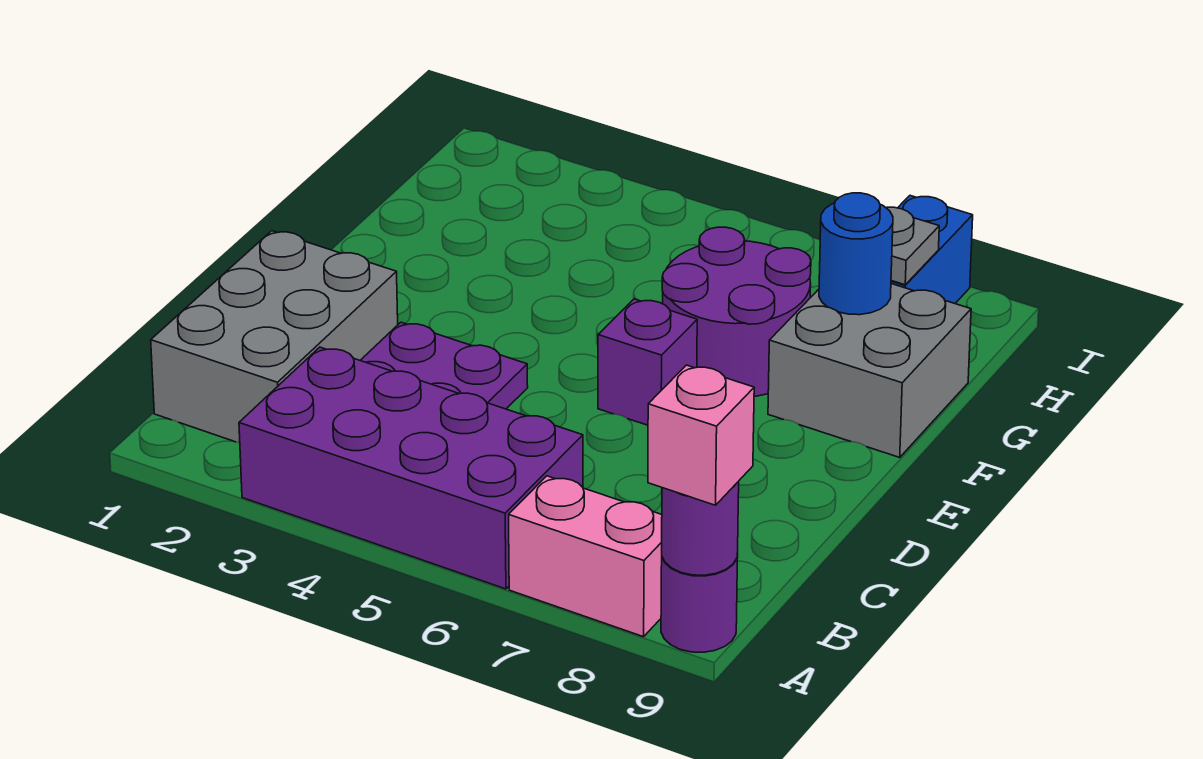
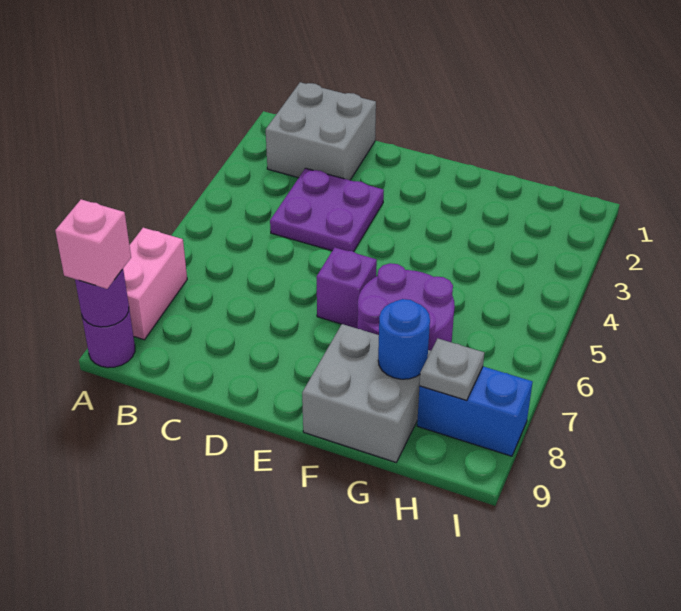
purple brick A3:B6 level 1 -> none
grey brick B1:D2 level 1 -> grey brick B1:C2 level 1

